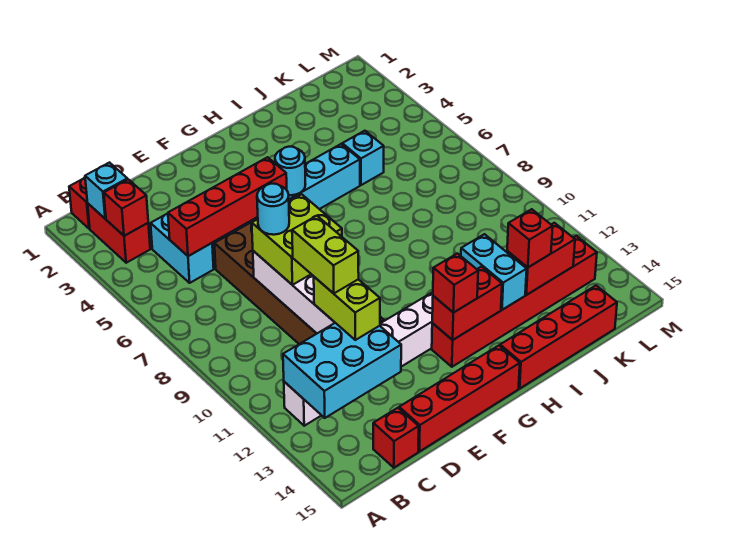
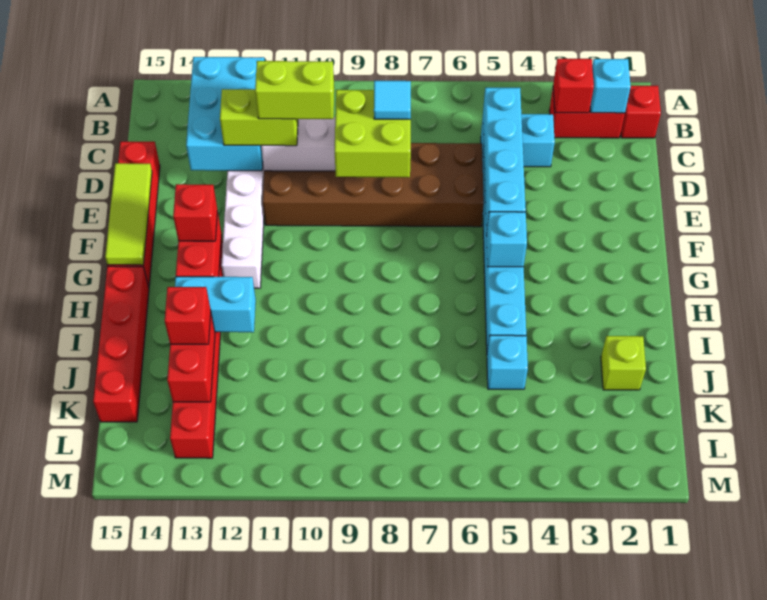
red brick C5:F5 level 2 -> cyan brick C5:F5 level 2
red brick C15 level 1 -> none
cyan round brick D8 level 4 -> cyan tile D8 level 4
none -> lime tile E15:G15 level 2
cyan round brick G5 level 2 -> cyan brick G5 level 2
none -> lime brick J2 level 1

